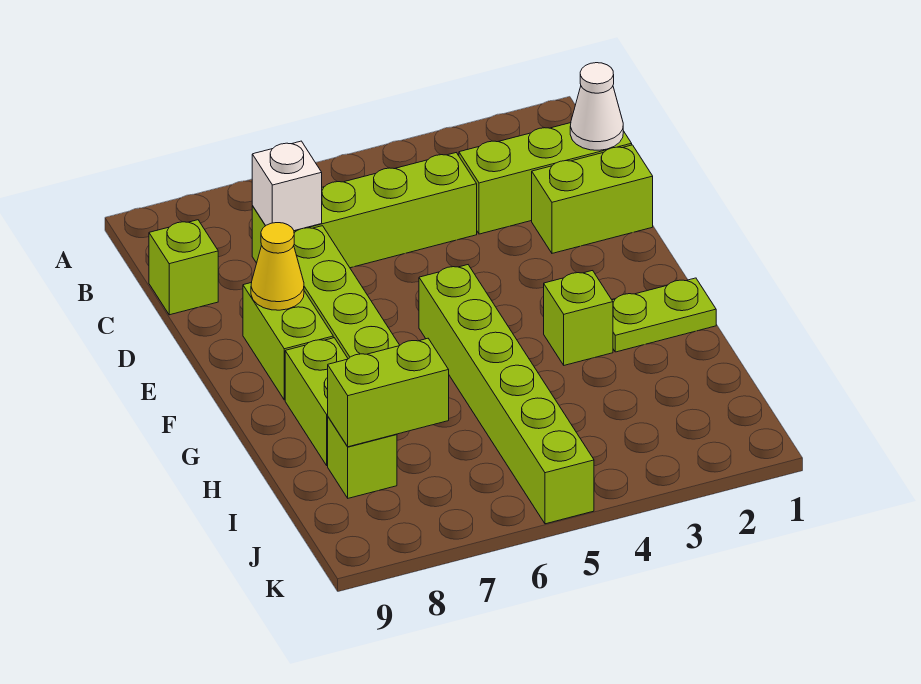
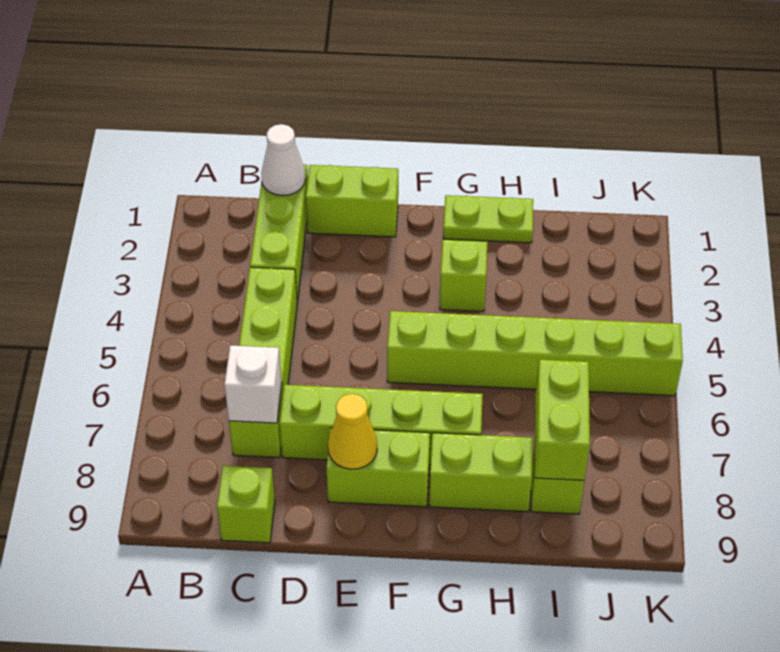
lime brick D1:D2 level 1 -> lime brick D1:E1 level 1
lime plate G1:G2 level 1 -> lime plate G1:H1 level 1

